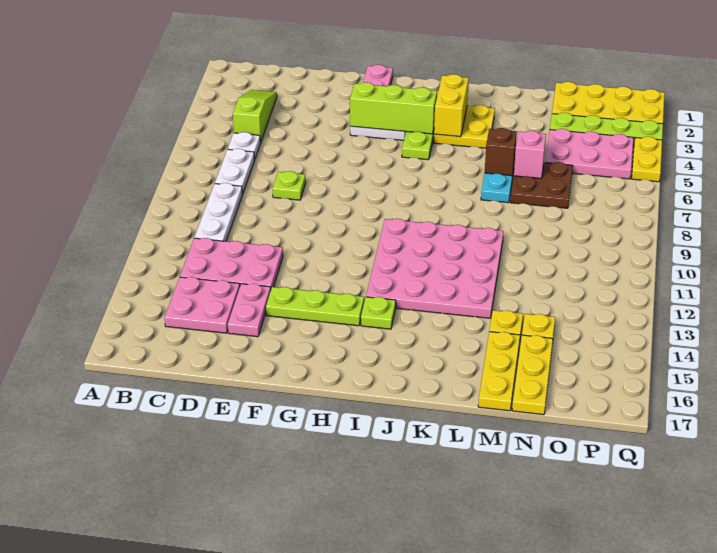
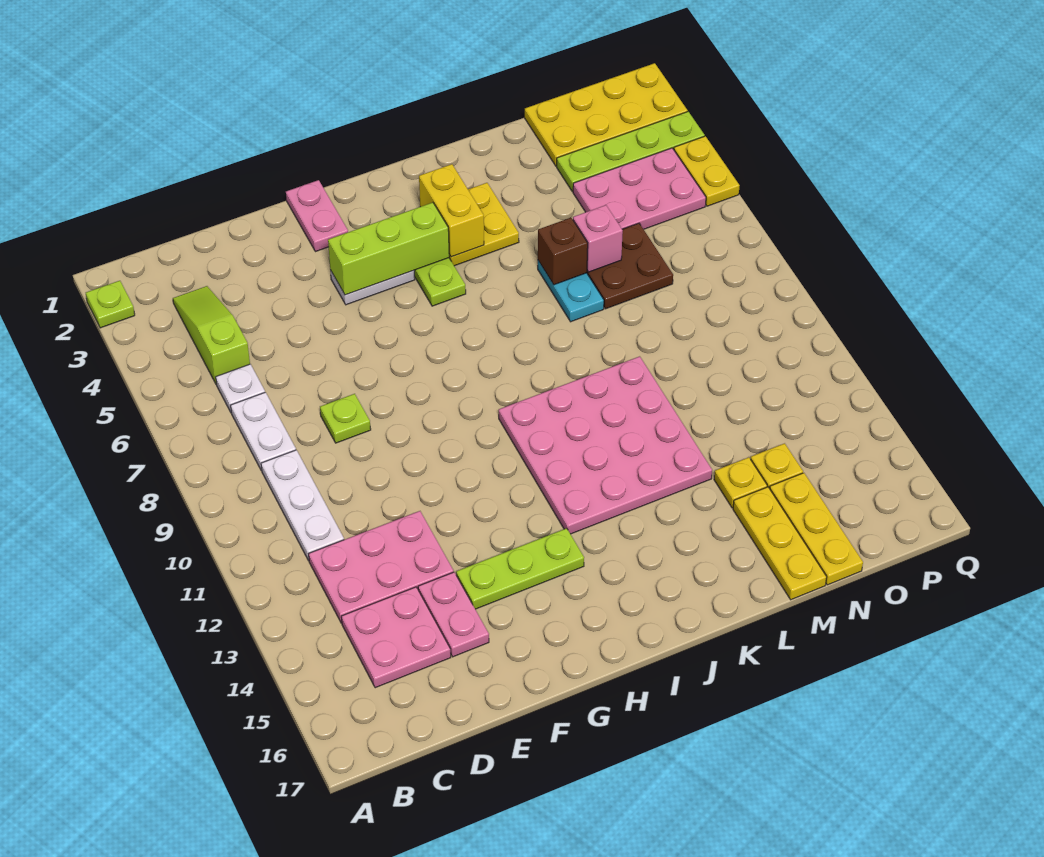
lime plate I14 level 1 -> lime plate A2 level 1

